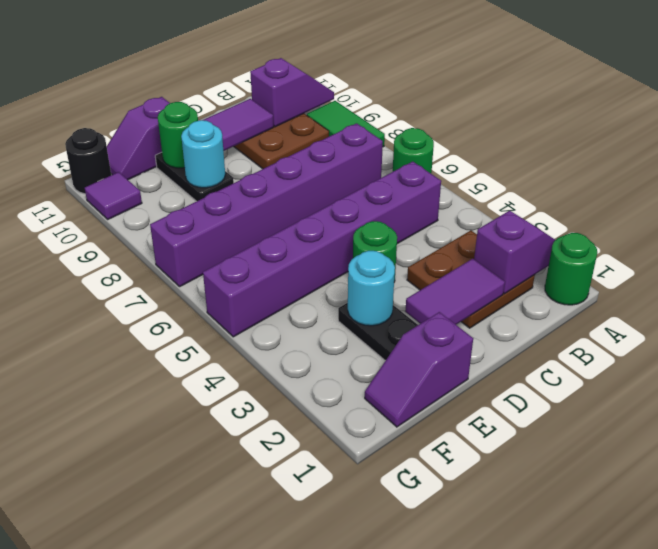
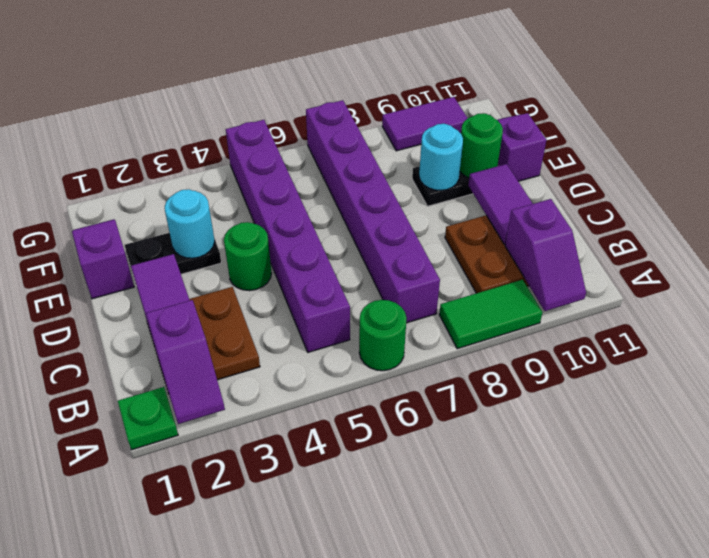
green round brick A1 level 1 -> green plate A1 level 1
purple tile G10 level 1 -> purple tile G9:G10 level 1
black round brick G11 level 1 -> none

